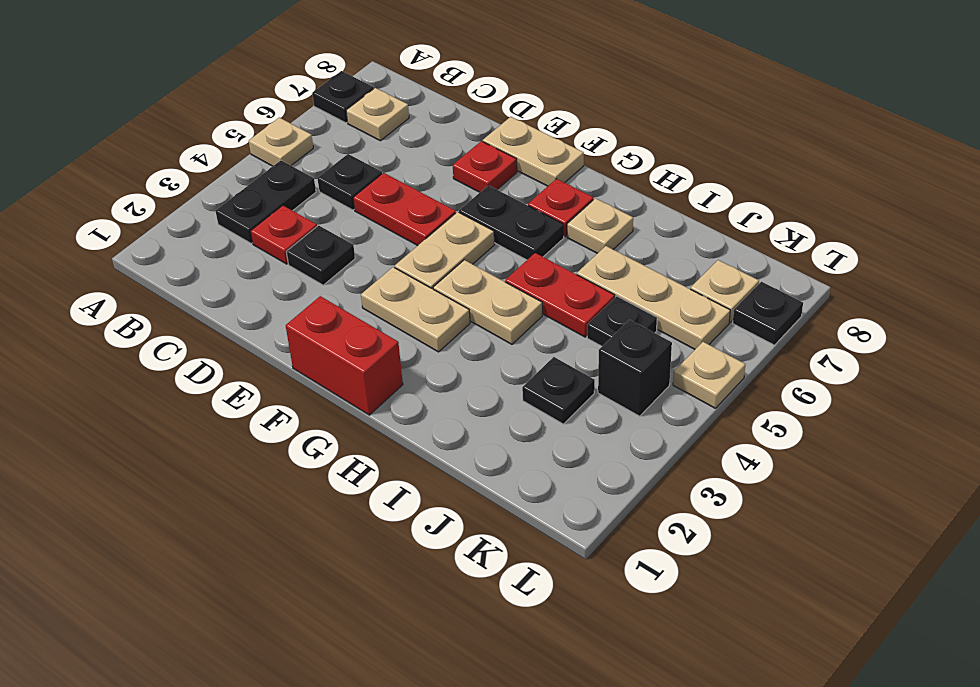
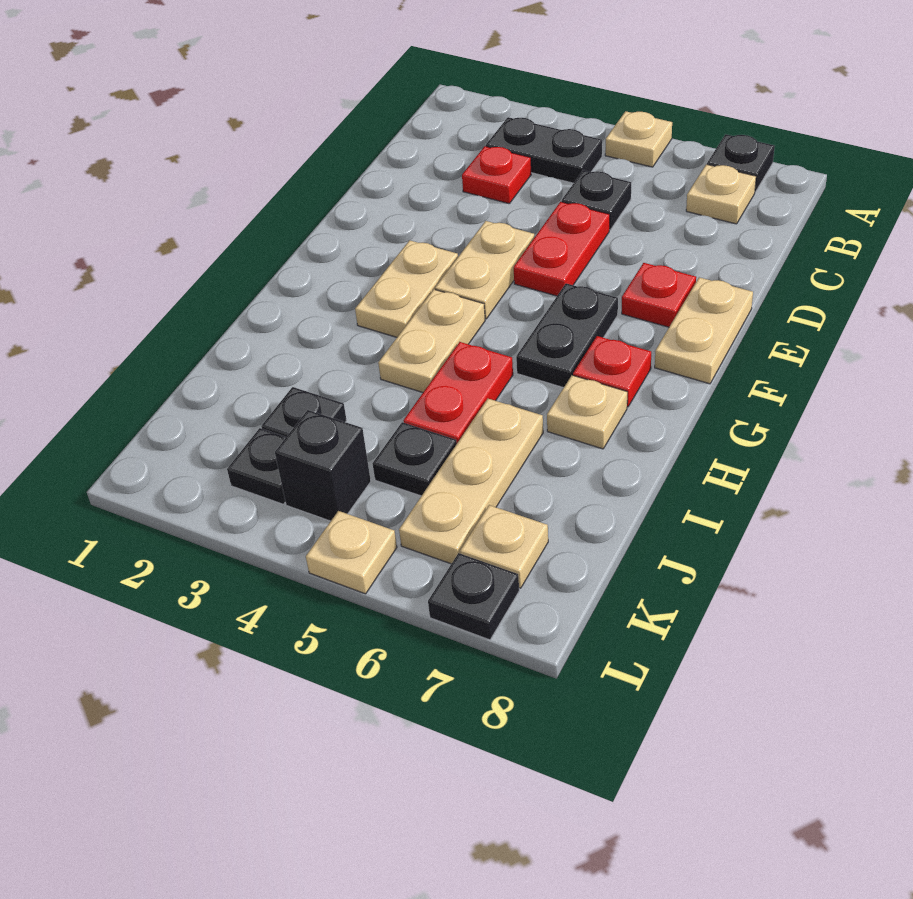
black plate D3 level 1 -> black plate K3 level 1
red brick F1:G1 level 1 -> none
tan plate F4:F5 level 1 -> tan plate E4:F4 level 1

